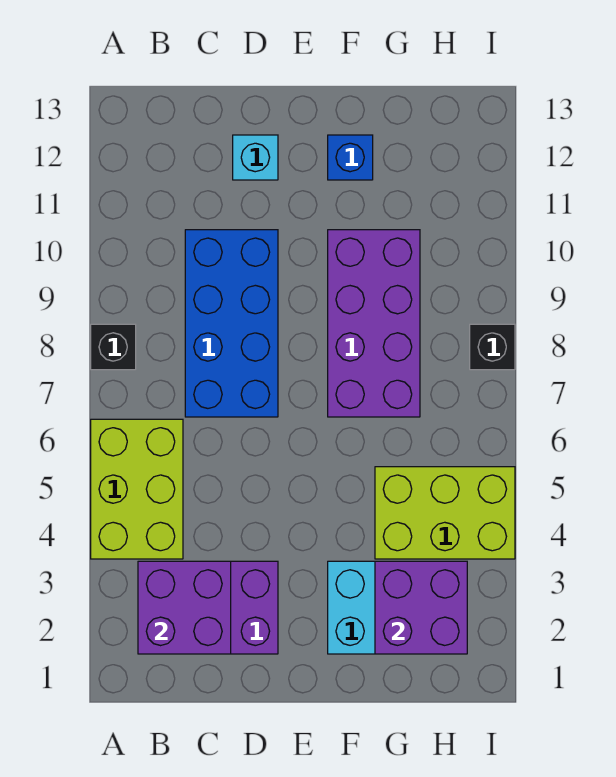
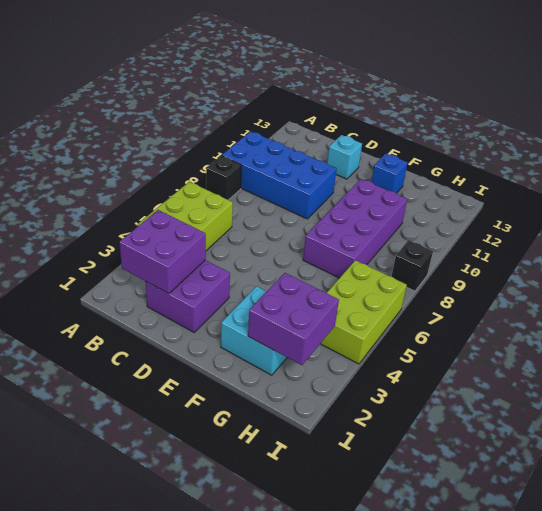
blue brick C7:D10 level 1 -> blue brick A9:D10 level 1
lime brick G4:I5 level 1 -> lime brick H4:I6 level 1

